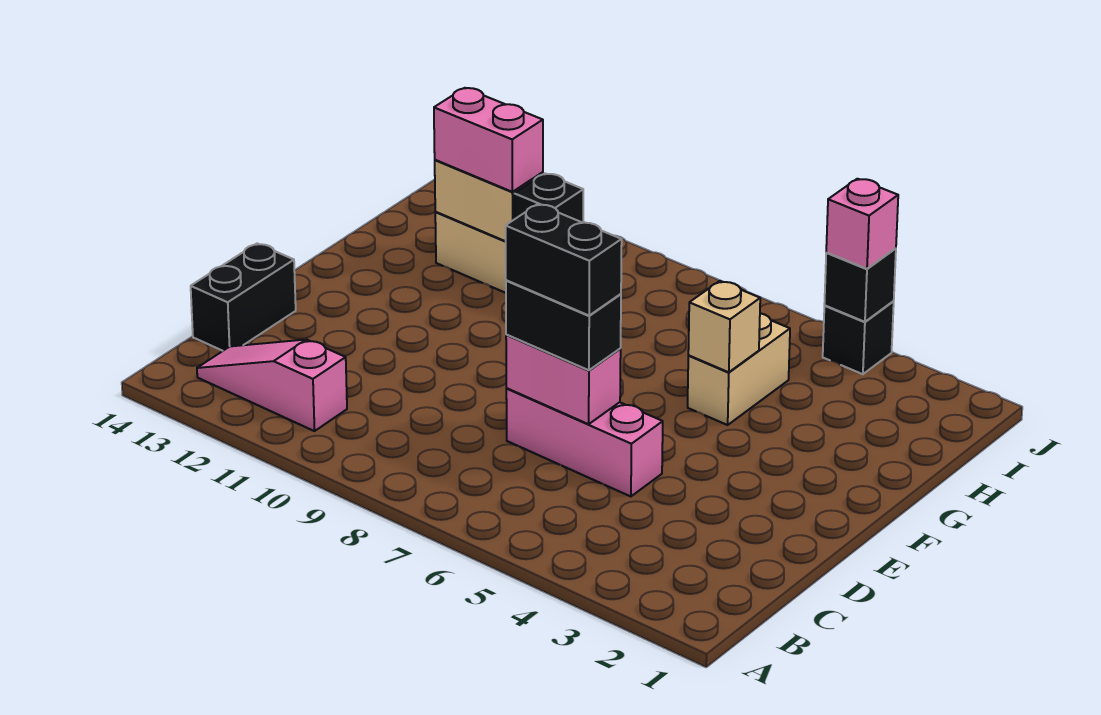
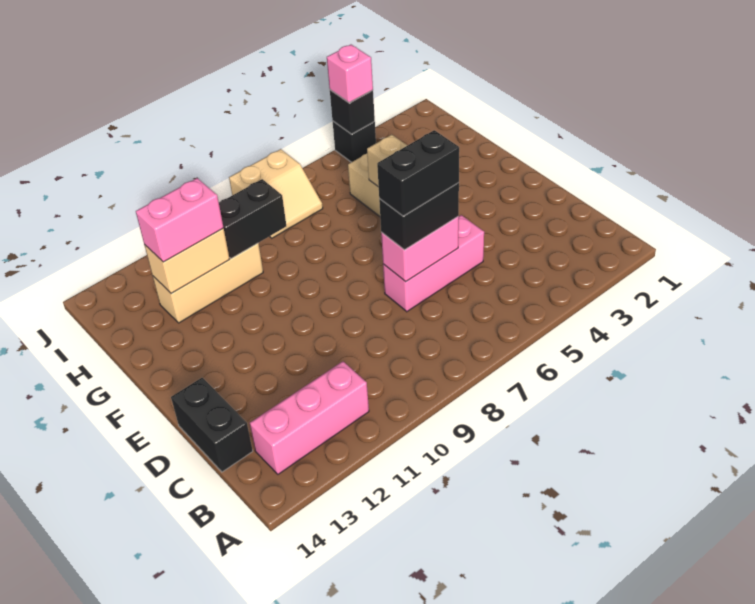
pink slope B11:B13 level 1 top 11 -> pink brick B11:B13 level 1
black brick H10 level 2 -> black brick H9:H10 level 2
none -> tan slope I7:J8 level 1 top J

